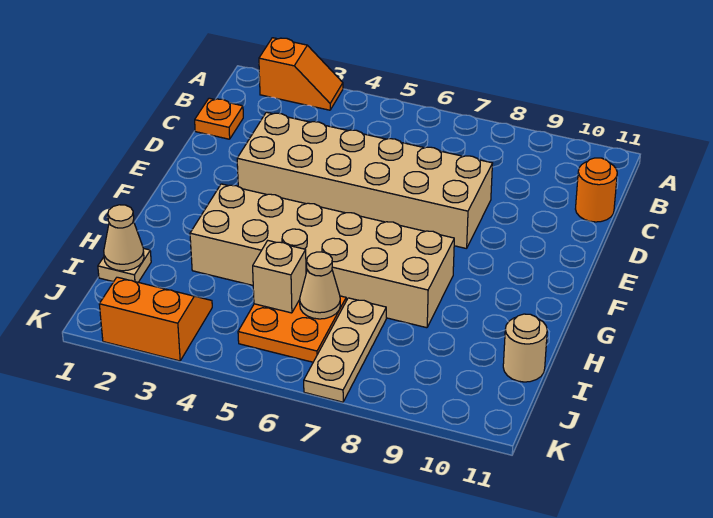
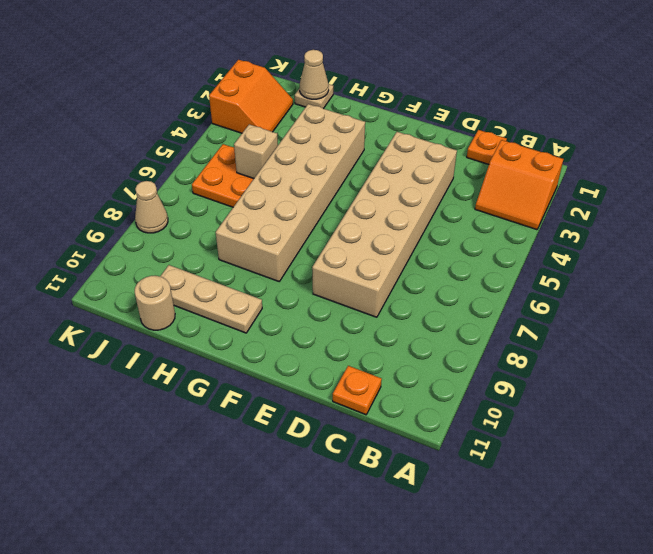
orange slope A2:A3 level 1 top 2 -> orange slope A2:B3 level 1 top 2
orange round brick C11 level 1 -> orange plate C11 level 1
tan cone I6 level 2 -> tan cone K8 level 1
tan plate I7:K7 level 1 -> tan plate G10:I10 level 1

